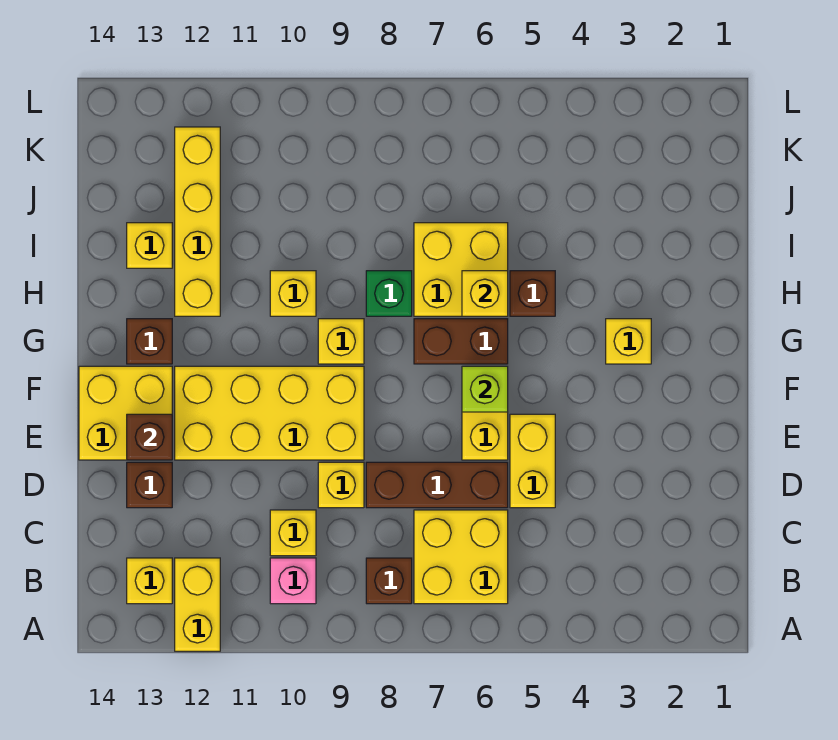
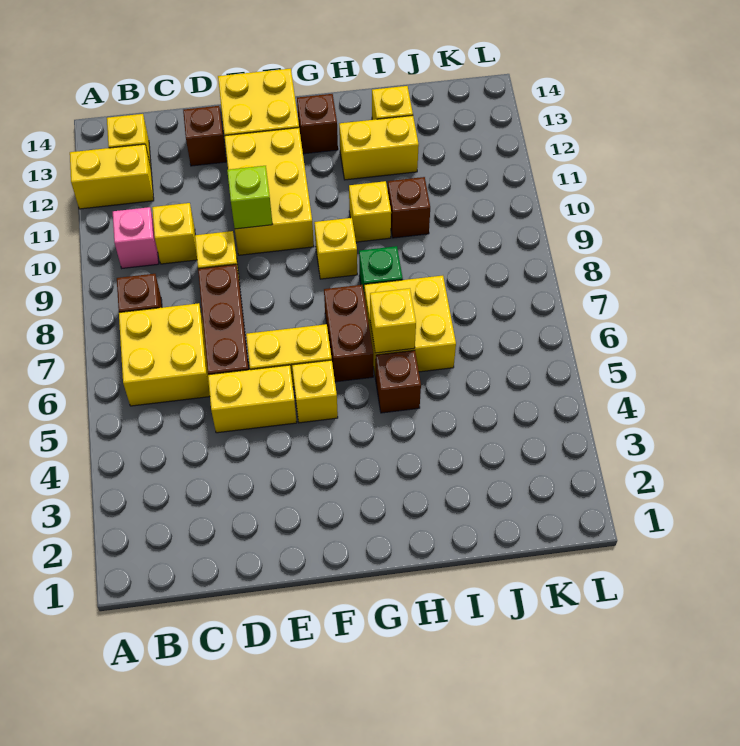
yellow brick E9:F12 level 1 -> yellow brick E10:F12 level 1
brown brick E13 level 2 -> brown brick I10 level 1
lime brick F6 level 2 -> lime brick E10 level 2
yellow brick G3 level 1 -> yellow brick F5 level 1
yellow brick H12:K12 level 1 -> yellow brick H12:I12 level 1

